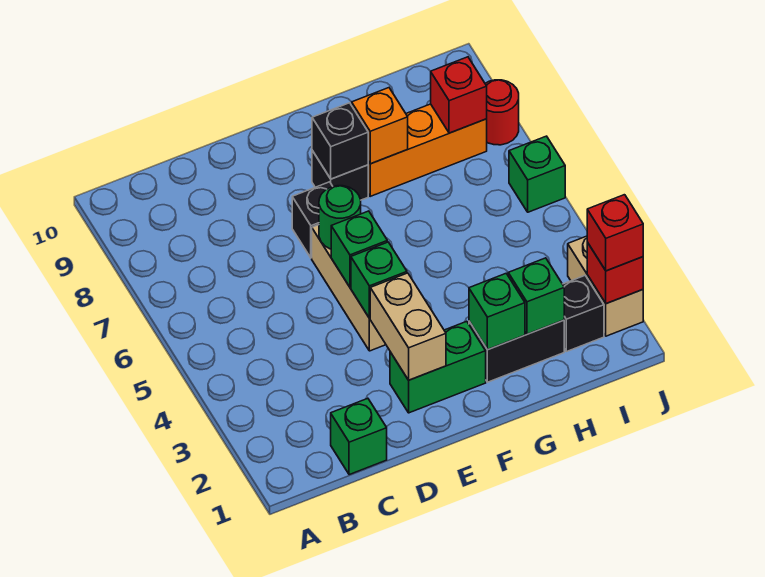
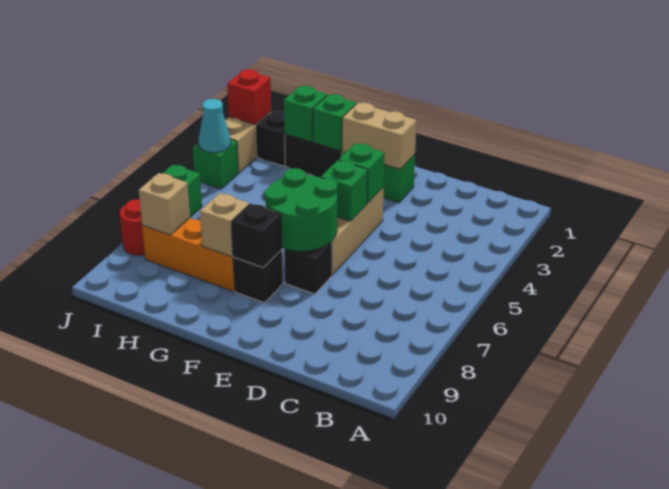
green brick C1 level 1 -> green brick J4 level 1
tan brick E2:E3 level 2 -> tan brick E2:F2 level 2
green round brick E6 level 2 -> green round brick E6:F7 level 2
orange brick G8 level 2 -> tan brick G8 level 2
red brick I8 level 2 -> tan brick I8 level 2
red brick J2 level 3 -> none
none -> cyan cone J4 level 2

